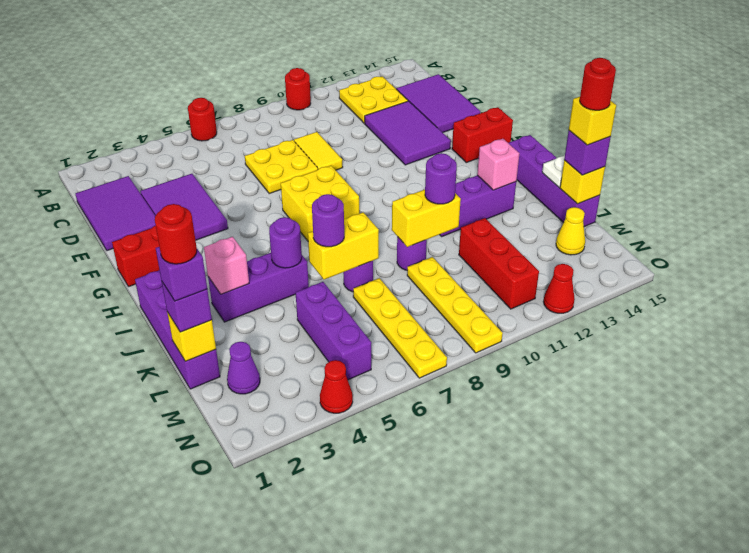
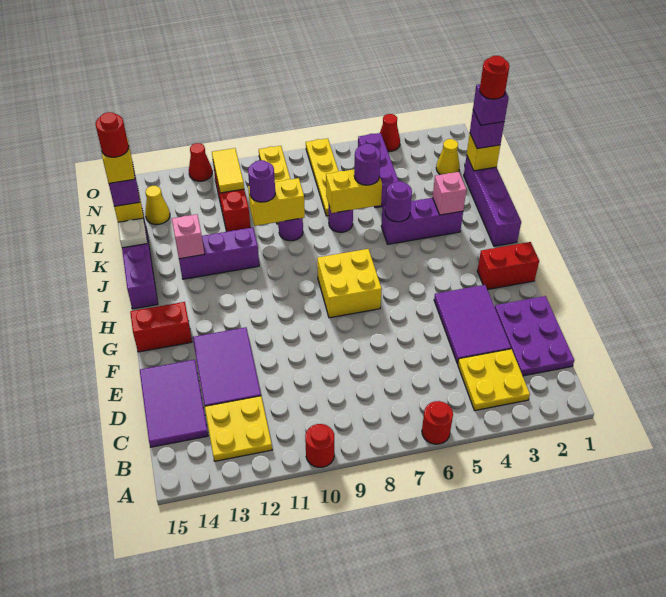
purple tile C1:E2 level 1 -> purple plate C1:E2 level 1
yellow plate D7:E8 level 1 -> yellow plate B3:C4 level 1
yellow tile D9:E9 level 1 -> yellow tile M11:N11 level 2
purple cone M2 level 1 -> yellow cone M2 level 1

